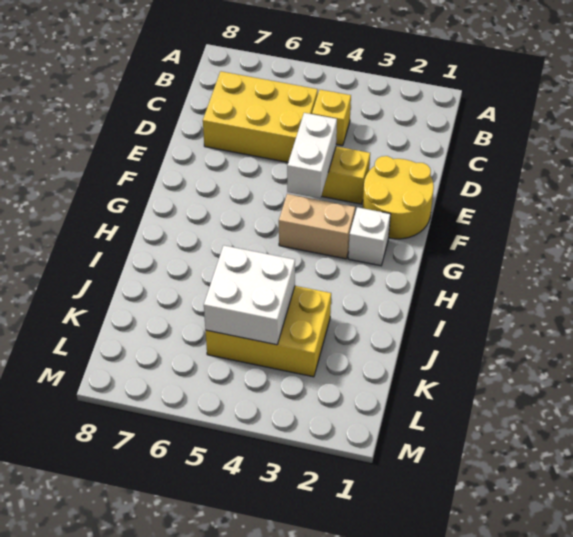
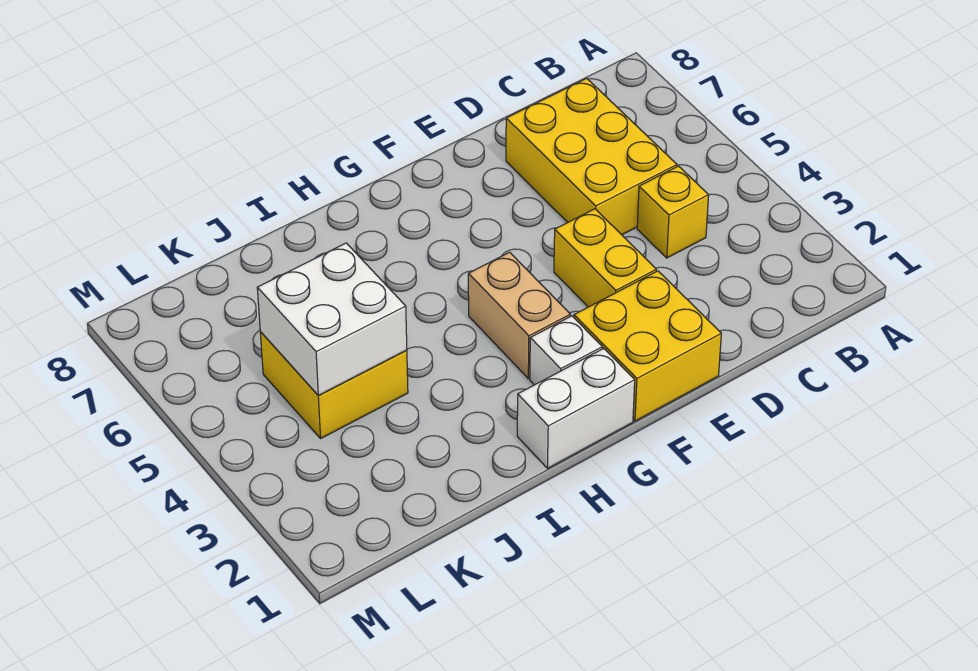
yellow round brick E1:F2 level 1 -> yellow brick E1:F2 level 1
white brick E4:F4 level 2 -> white brick G1:H1 level 1
yellow brick J3:K5 level 1 -> yellow brick J4:K5 level 1

